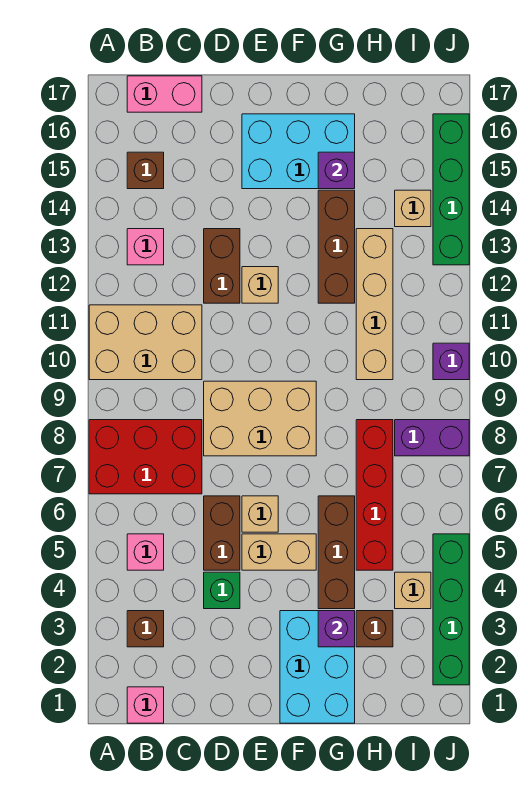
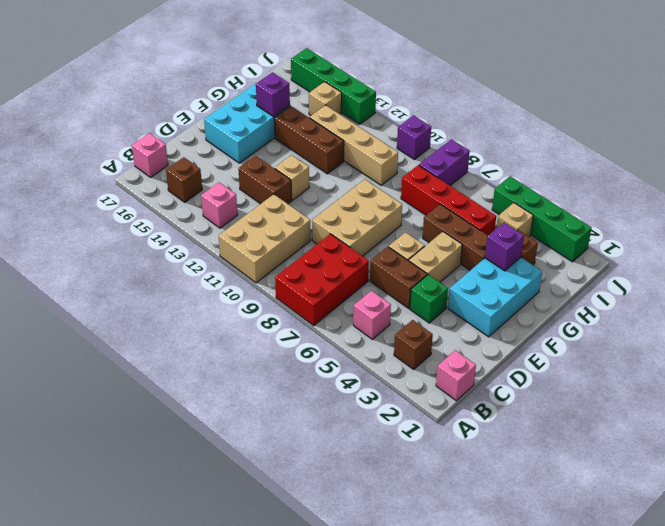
pink brick B17:C17 level 1 -> pink brick B17 level 1
cyan brick F1:G3 level 1 -> cyan brick E2:G3 level 1

